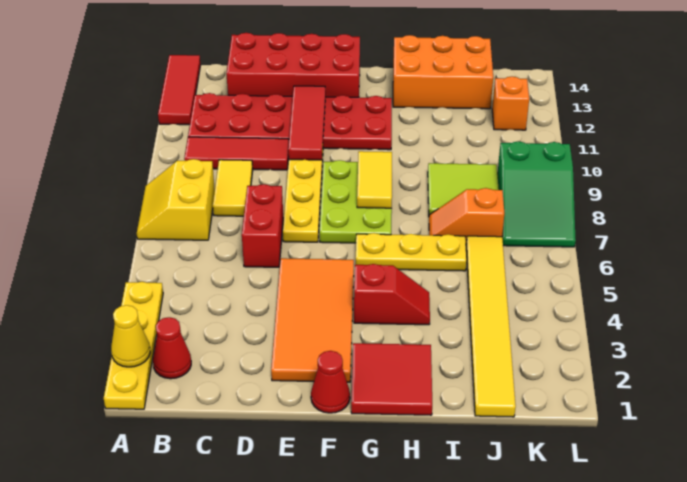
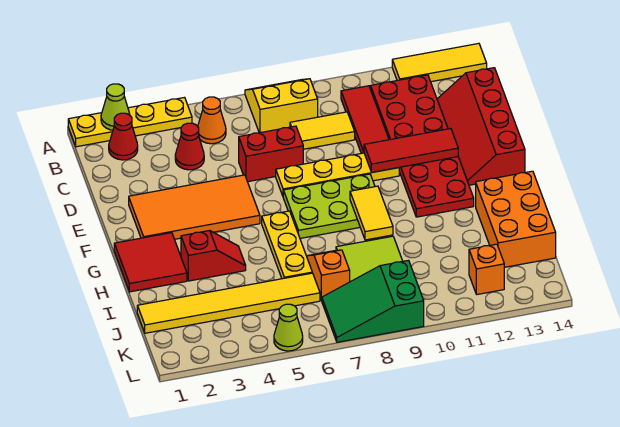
yellow cone A2 level 2 -> lime cone A2 level 2
red tile A12:A14 level 1 -> yellow tile A12:A14 level 1
none -> orange cone B5 level 1
red brick C13:F14 level 1 -> red slope C13:F14 level 1 top 14
red cone F1 level 1 -> red cone C4 level 1
red slope G4:H4 level 1 top G -> red slope H3:H4 level 1 top 3
yellow tile G8:G9 level 2 -> yellow tile G9:H9 level 2
none -> lime cone L5 level 1

